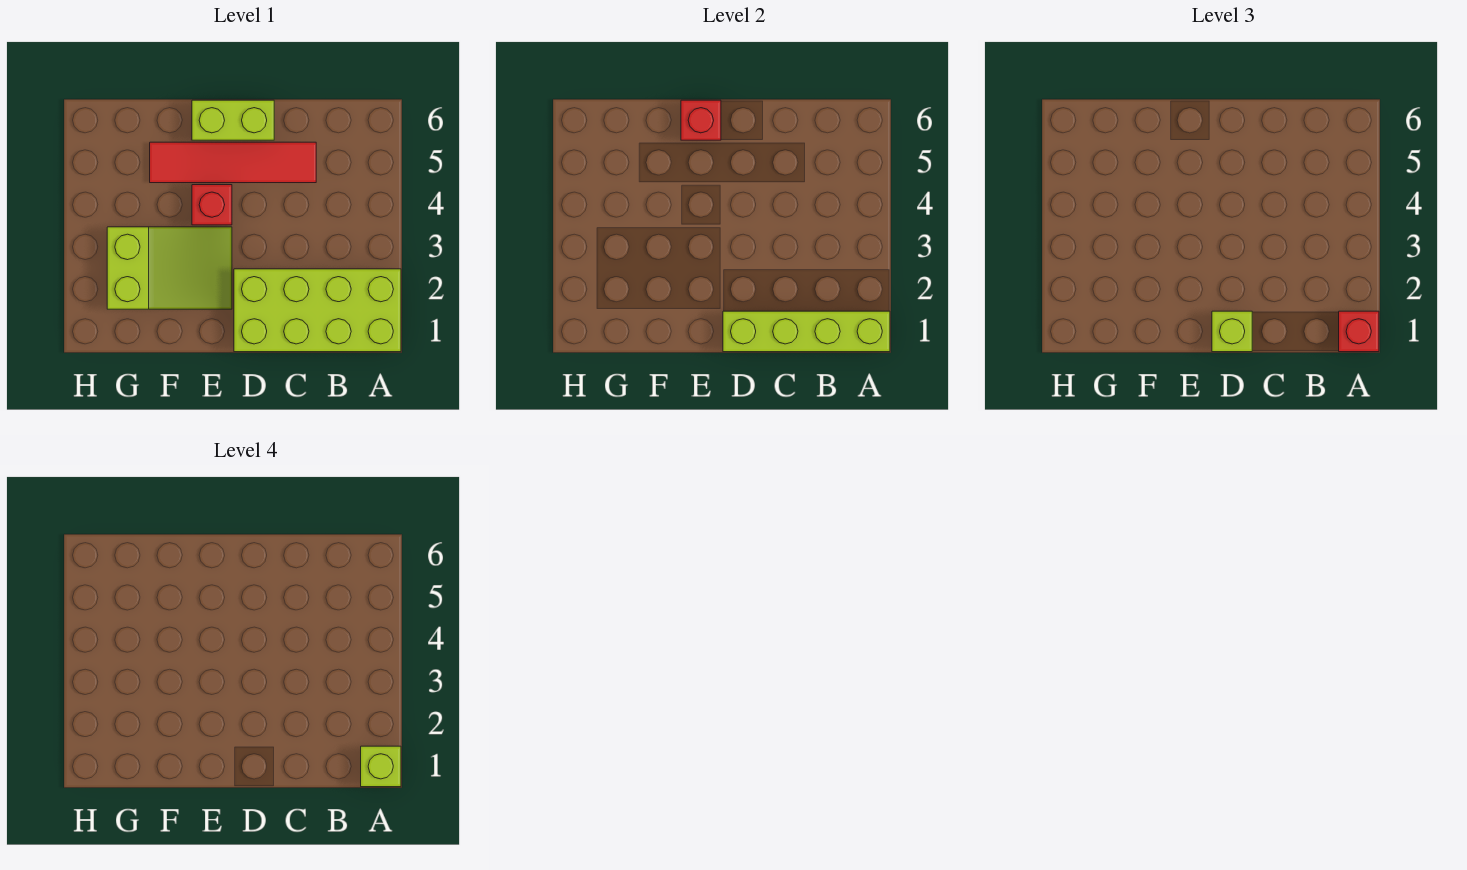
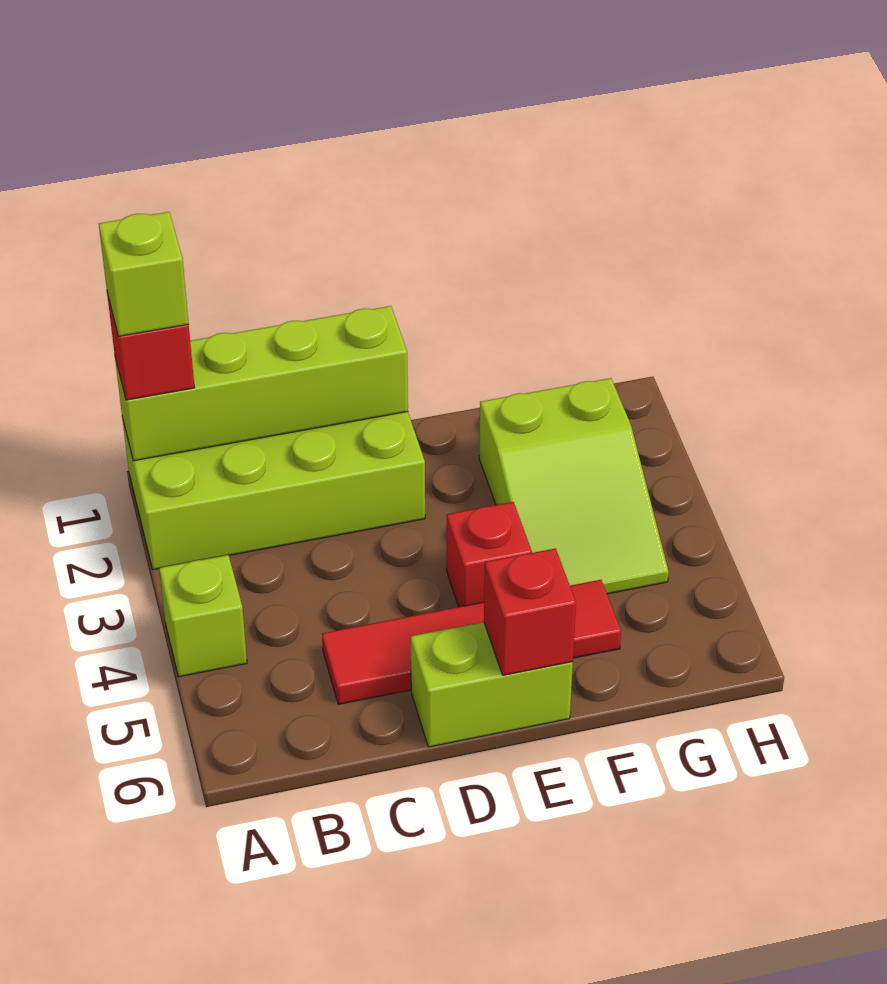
lime brick D1 level 3 -> lime brick A4 level 1
lime slope E2:G3 level 1 top G -> lime slope F2:G4 level 1 top 2

